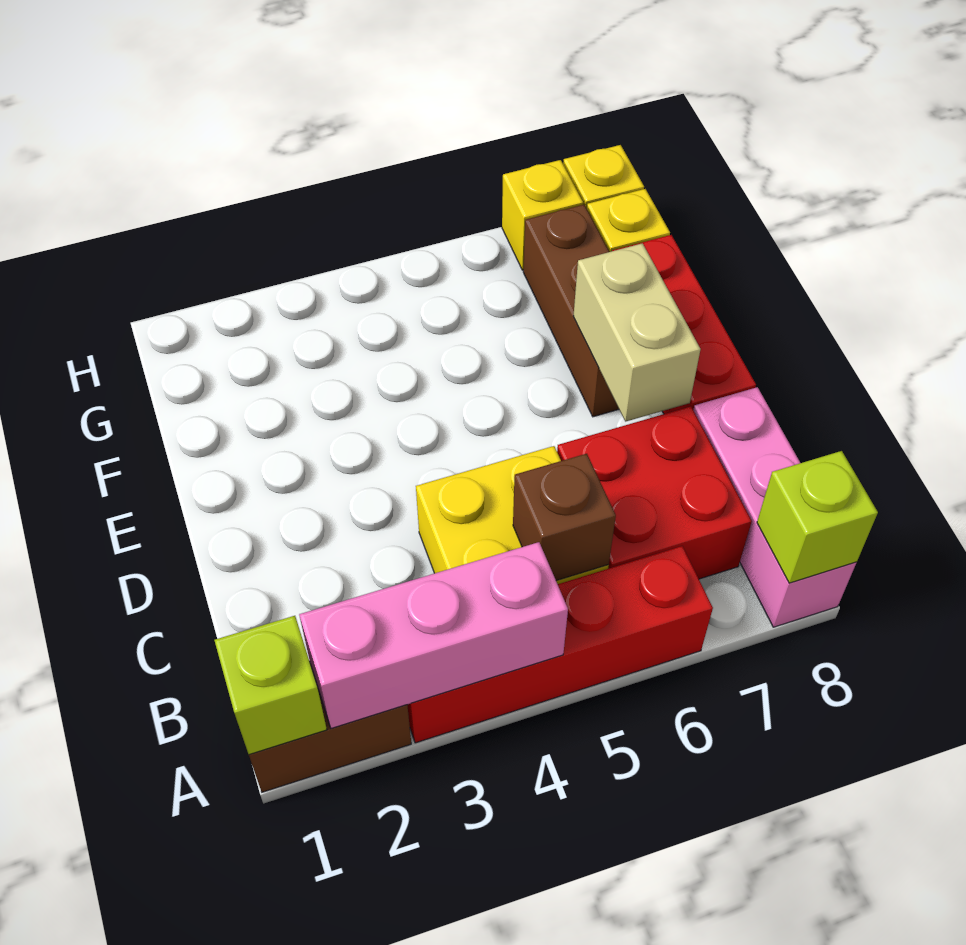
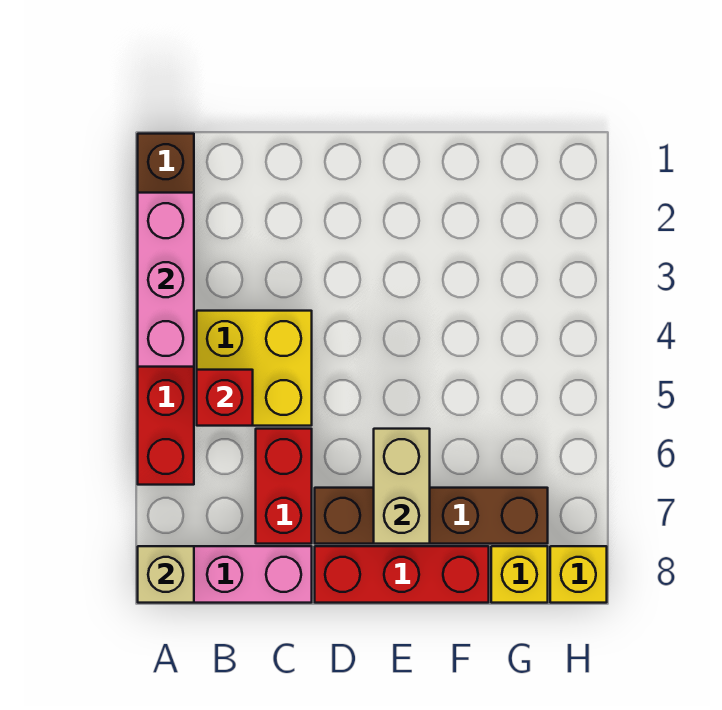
lime brick A1 level 2 -> none
lime brick A8 level 2 -> tan brick A8 level 2
brown brick B5 level 2 -> red brick B5 level 2
red brick B6:C7 level 1 -> red brick C6:C7 level 1
tan brick D7:E7 level 2 -> tan brick E6:E7 level 2
brown brick E7:G7 level 1 -> brown brick D7:G7 level 1
yellow brick H7 level 1 -> none

